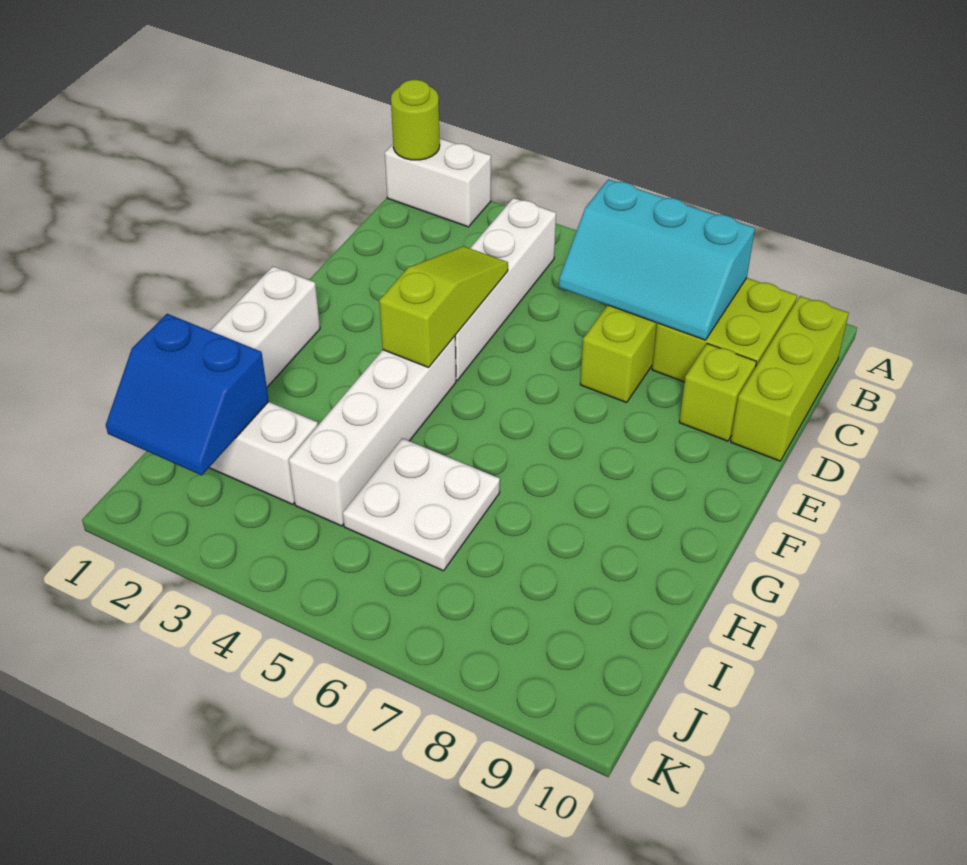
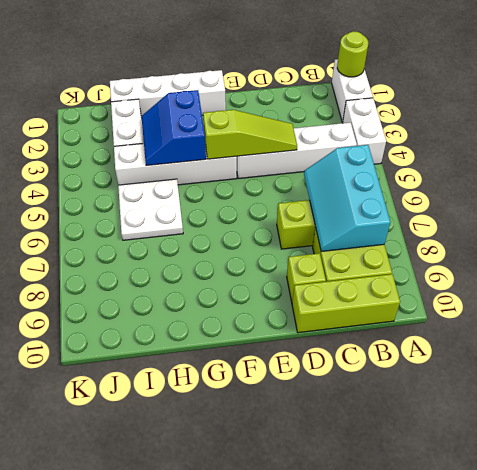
none -> white brick A3:A4 level 1
blue slope I1:J2 level 2 top I -> blue slope G3:H4 level 2 top G

